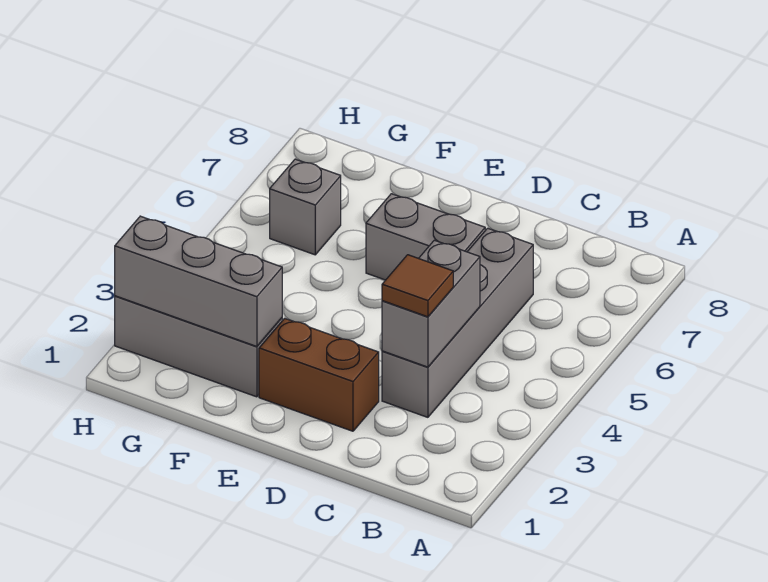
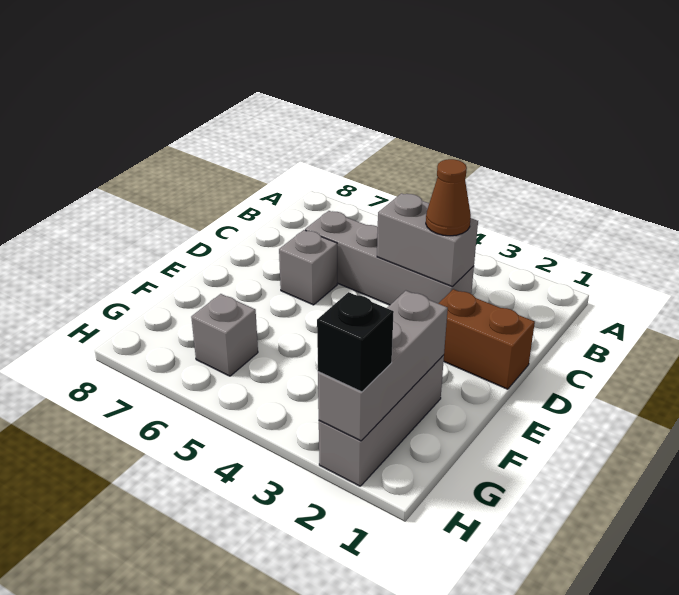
brown tile C3 level 3 -> brown cone C3 level 3
brown brick D2:E2 level 1 -> brown brick D1:D2 level 1
grey brick D6:E6 level 1 -> grey brick D6 level 1
none -> black brick H2 level 3

